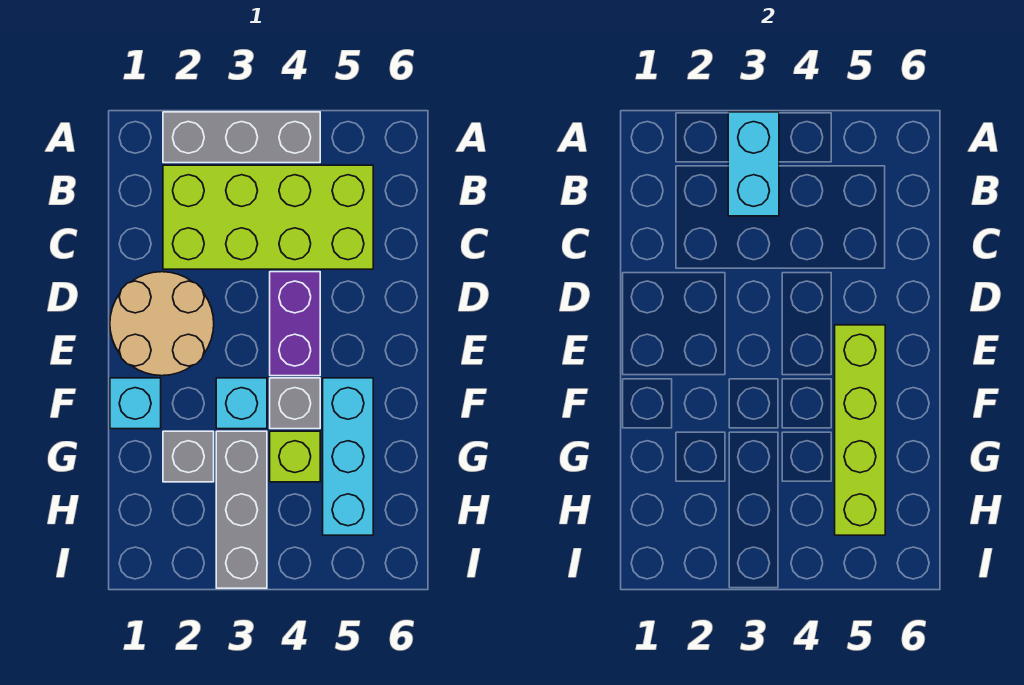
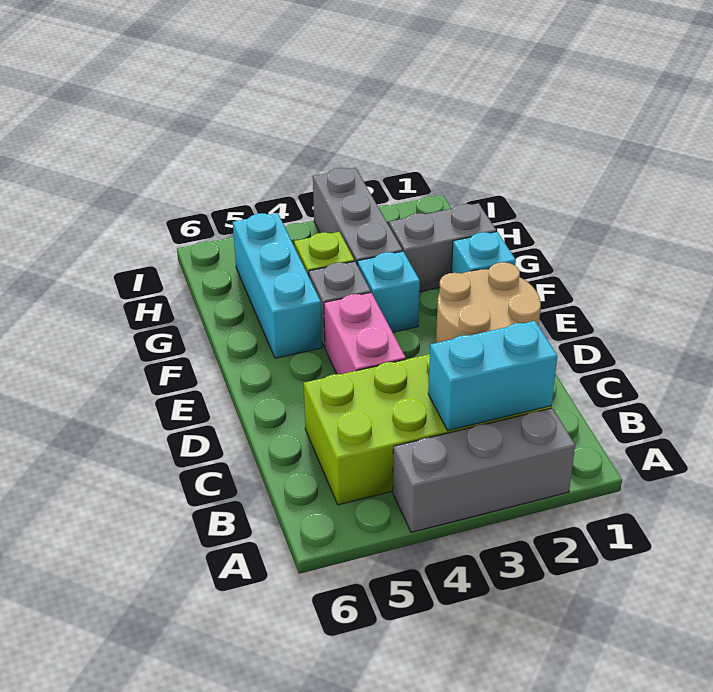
cyan brick A3:B3 level 2 -> cyan brick B2:B3 level 2
purple brick D4:E4 level 1 -> pink brick D4:E4 level 1
lime brick E5:H5 level 2 -> none
grey brick G2 level 1 -> grey brick G1:G2 level 1

